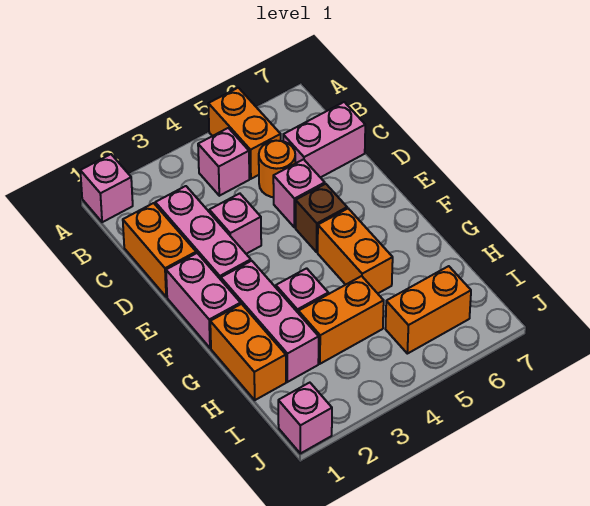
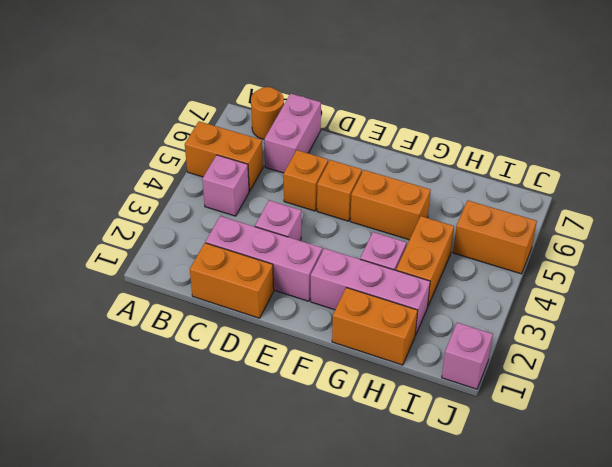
pink brick A1 level 1 -> none
orange round brick C5 level 1 -> orange round brick B7 level 1
pink brick D5 level 1 -> orange brick D5 level 1
pink brick E1:F1 level 1 -> none
brown brick E5 level 1 -> orange brick E5 level 1
orange brick I5:I6 level 1 -> orange brick I5:J5 level 1

